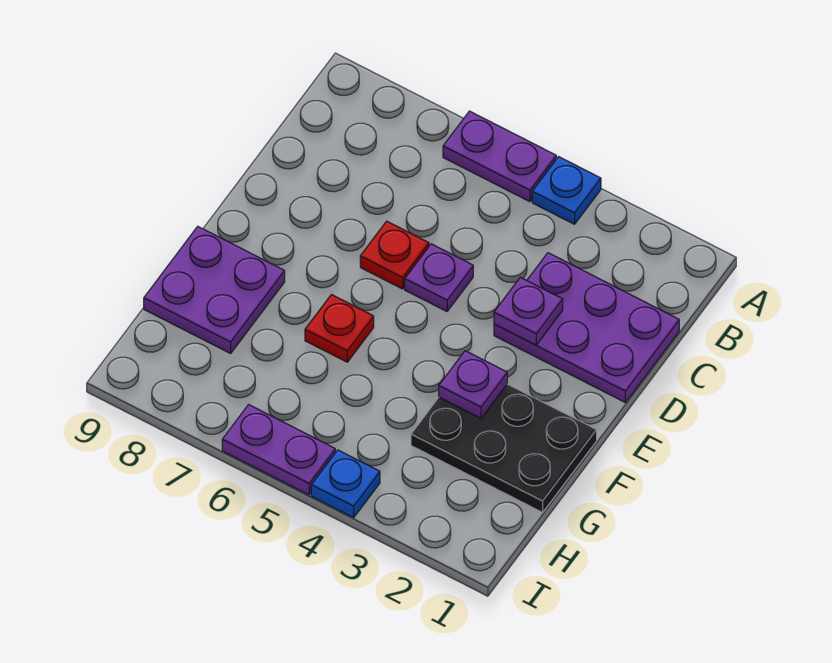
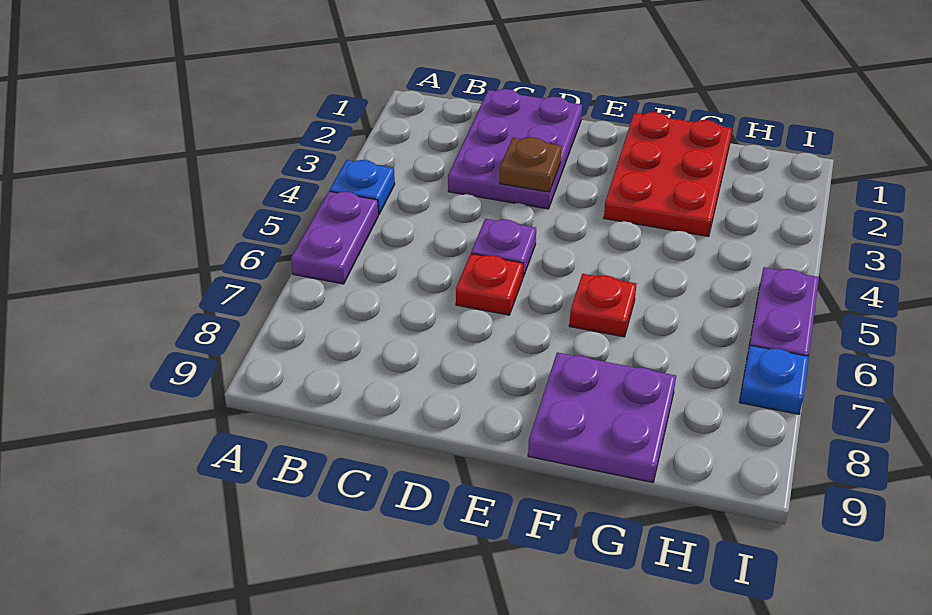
purple plate D3 level 2 -> brown plate D3 level 2
black plate F1:G3 level 1 -> red plate F1:G3 level 1
purple plate F3 level 2 -> none
blue plate I4 level 1 -> blue plate I7 level 1

